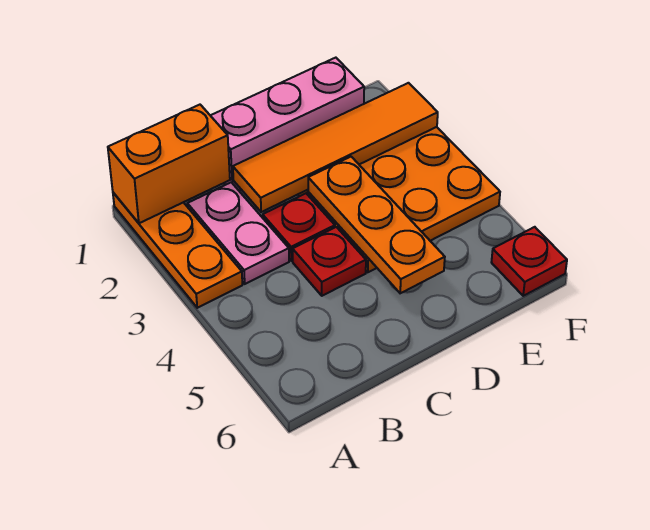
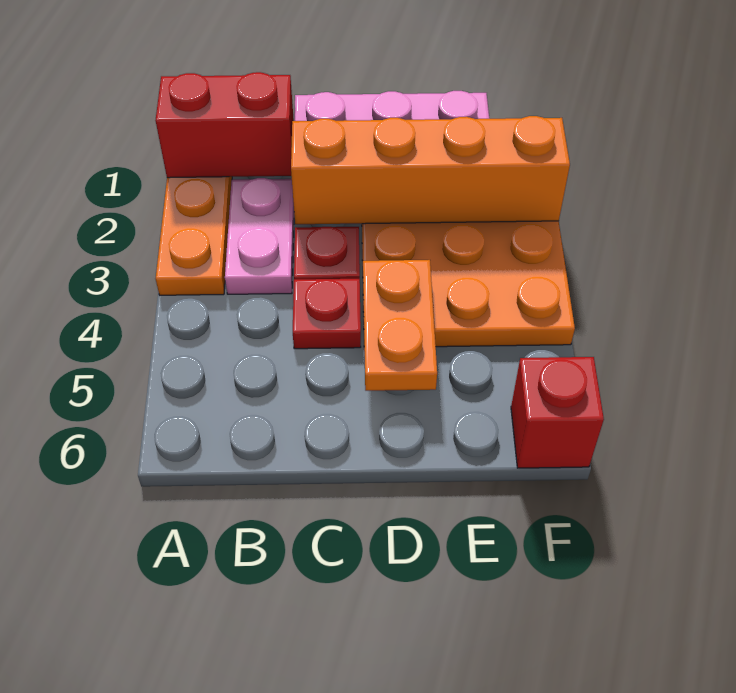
orange brick A1:B1 level 2 -> red brick A1:B1 level 2
orange tile C2:F2 level 2 -> orange brick C2:F2 level 2
orange plate D3:D5 level 2 -> orange plate D4:D5 level 2
red plate F6 level 1 -> red brick F6 level 1

